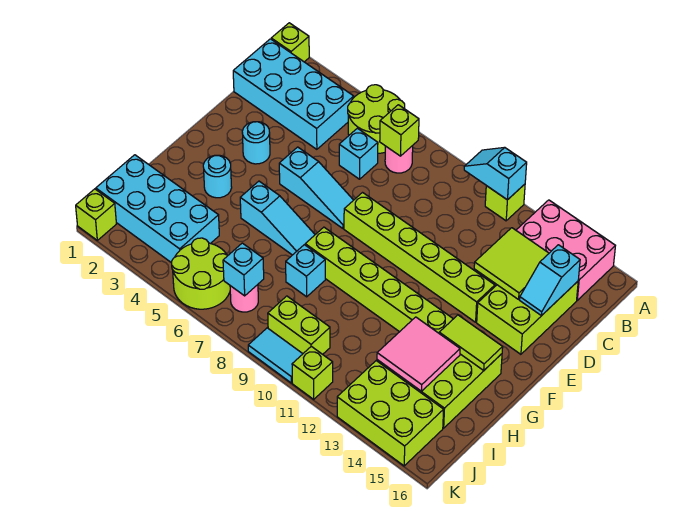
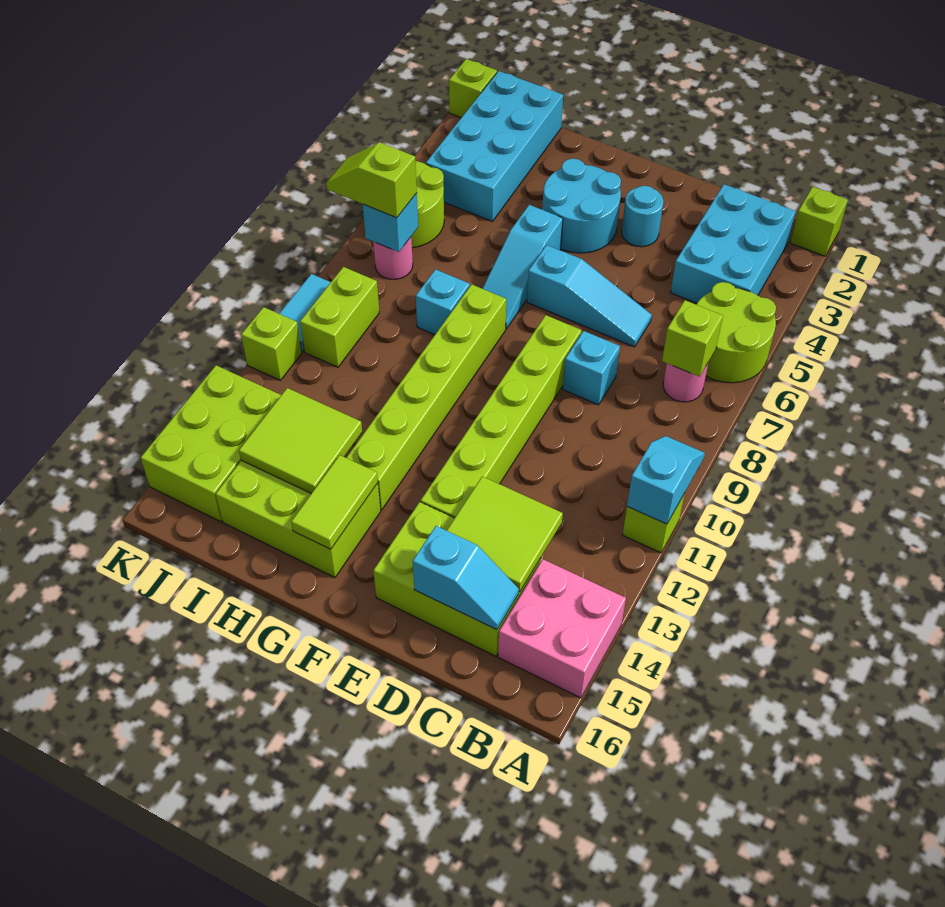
pink brick A13:B15 level 1 -> pink brick A14:B15 level 1
cyan brick B1:C4 level 1 -> cyan brick B2:C4 level 1
cyan brick C6 level 1 -> cyan brick D8 level 1
cyan slope C15:D15 level 2 top C -> cyan slope C15:D15 level 2 top D
cyan slope E5:E7 level 1 top 5 -> cyan slope D6:F6 level 1 top F
cyan round brick G3 level 1 -> cyan round brick F3:G4 level 1
pink tile H13:I14 level 2 -> lime tile H13:I14 level 2
none -> lime slope J7:K7 level 3 top J

